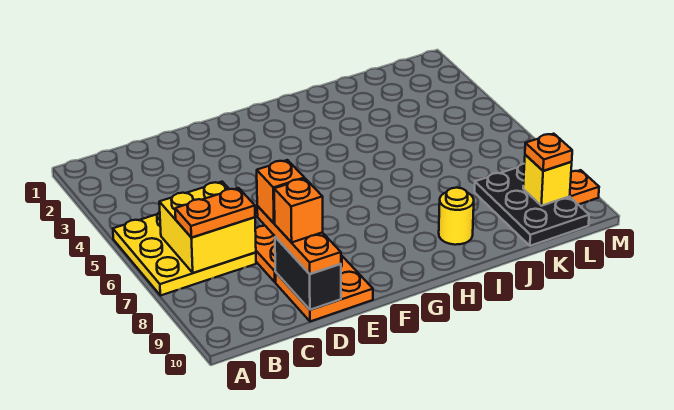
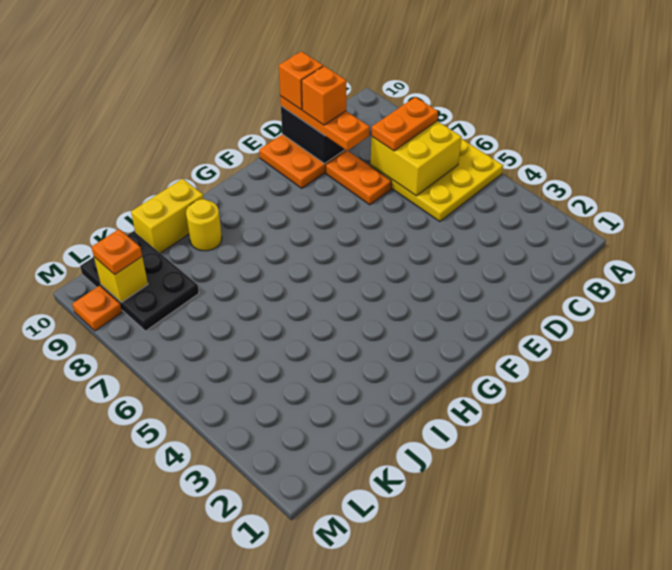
orange brick D8 level 4 -> orange brick D10 level 4
none -> yellow brick I10:J10 level 1

